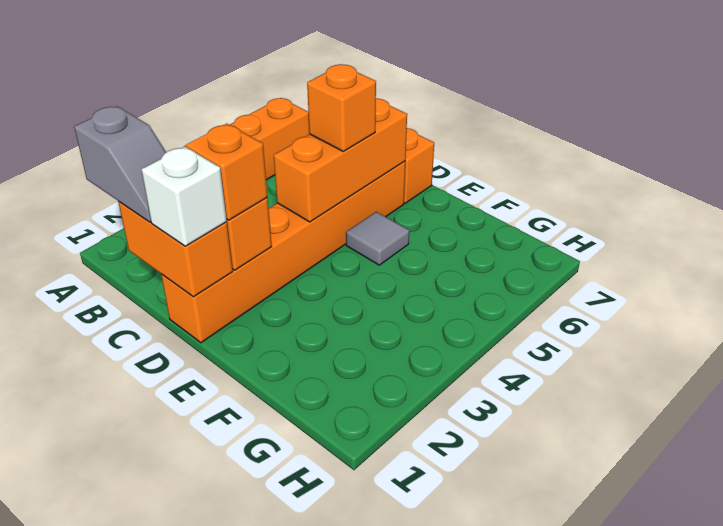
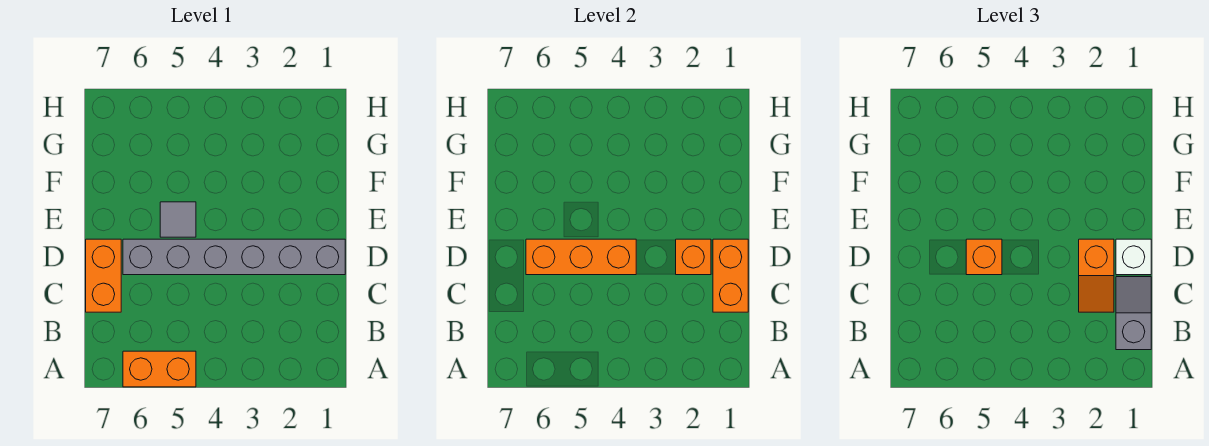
orange brick D1:D6 level 1 -> grey brick D1:D6 level 1

